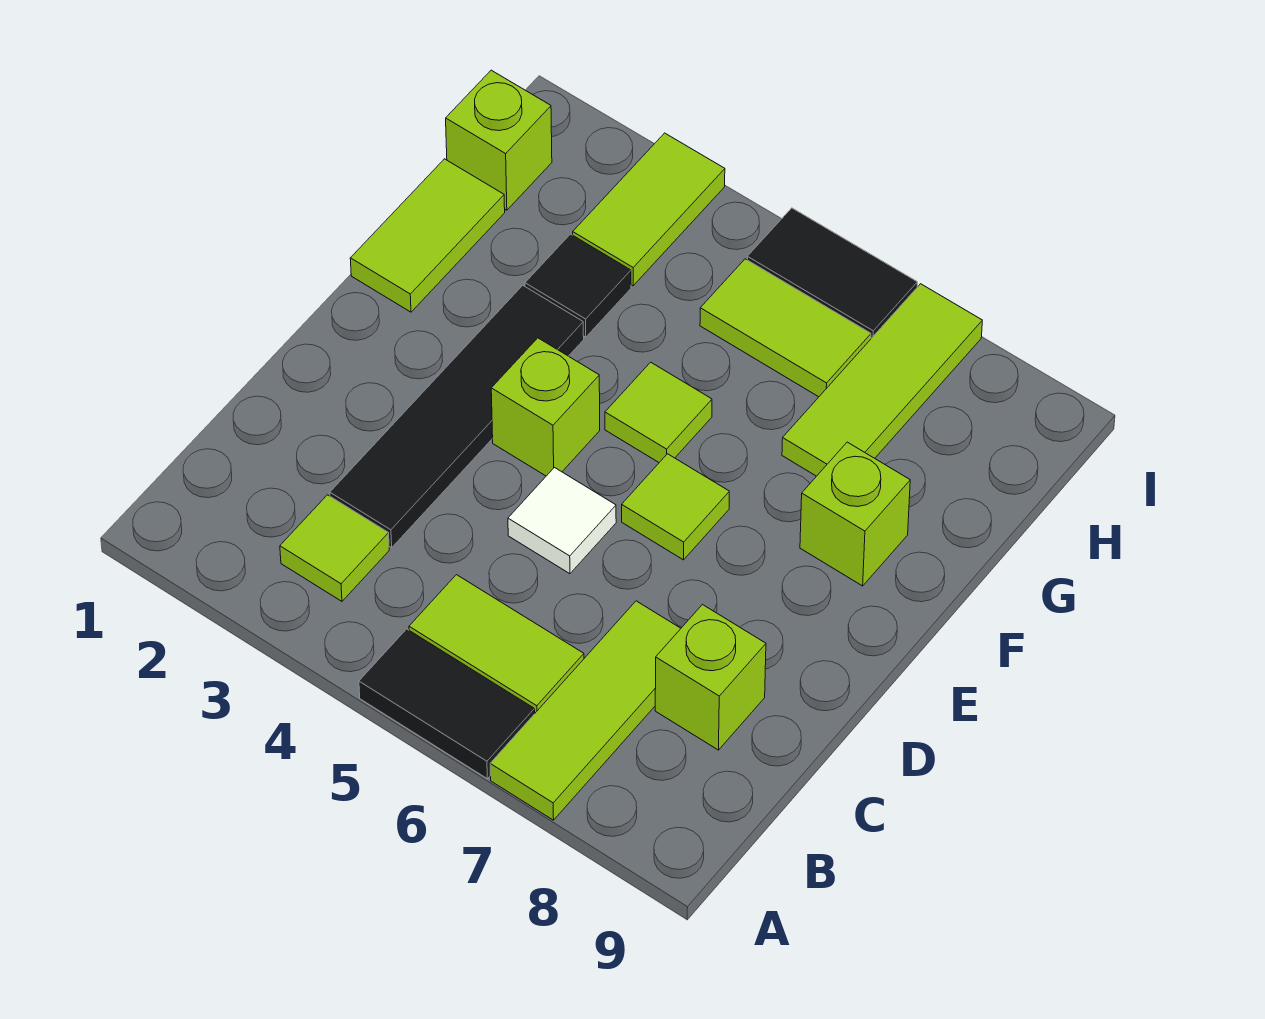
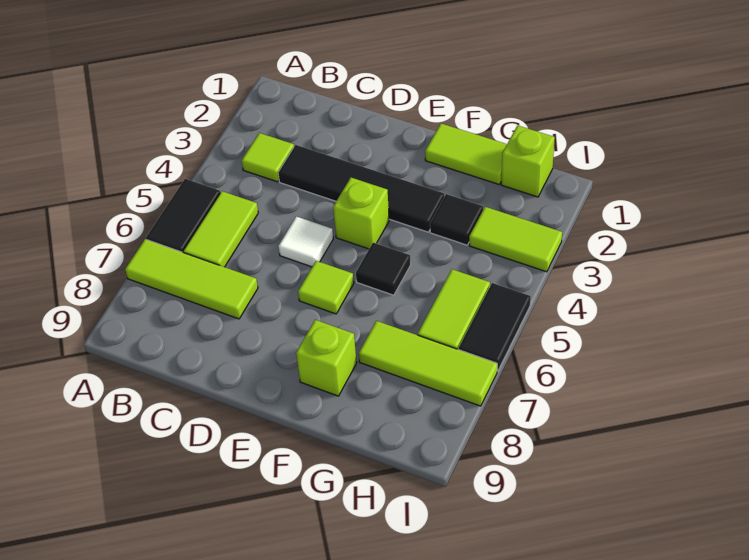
lime brick C8 level 1 -> none
lime tile F5 level 1 -> black tile F5 level 1

